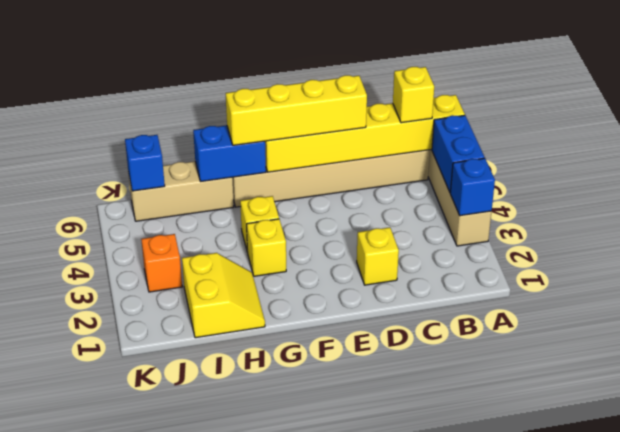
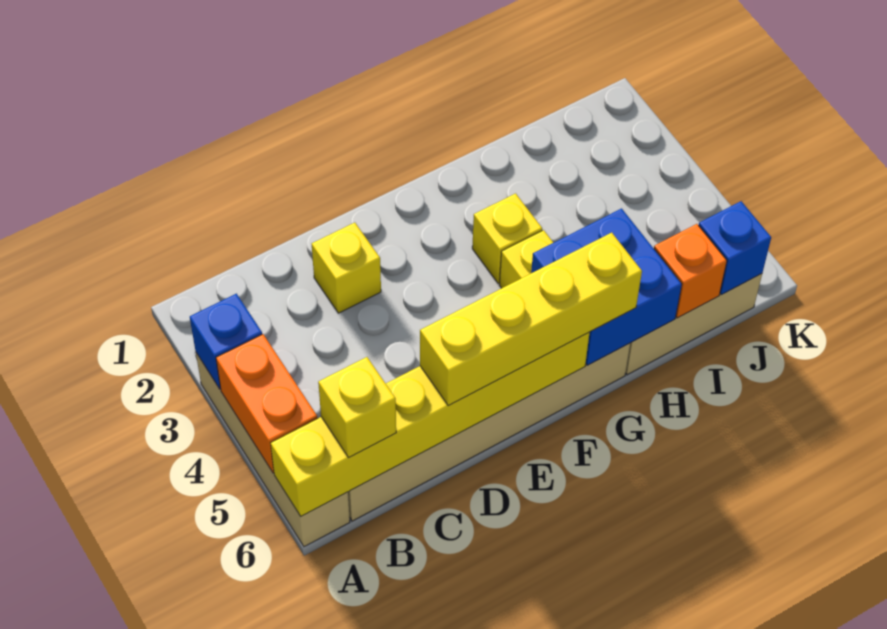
blue brick A4:A5 level 2 -> orange brick A4:A5 level 2
blue brick G6:H6 level 2 -> blue brick G5:H6 level 2
yellow slope H1:I2 level 1 top I -> none
orange brick J3 level 1 -> orange brick I6 level 2

